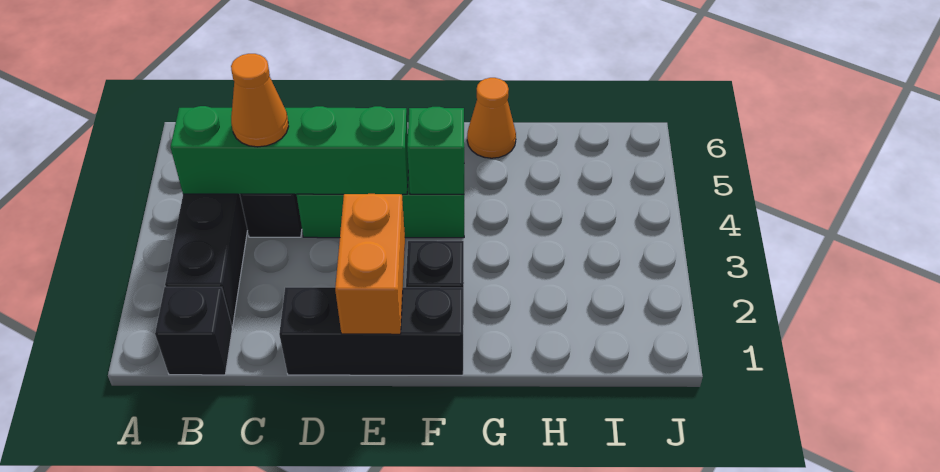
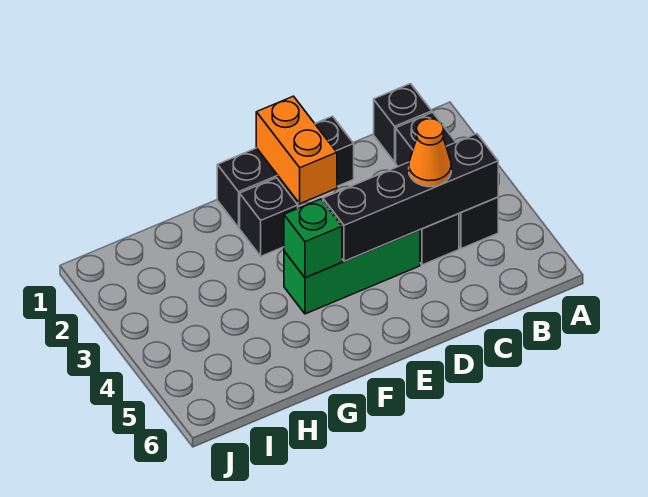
green brick B4:E4 level 2 -> black brick B4:E4 level 2
orange cone G6 level 1 -> none

